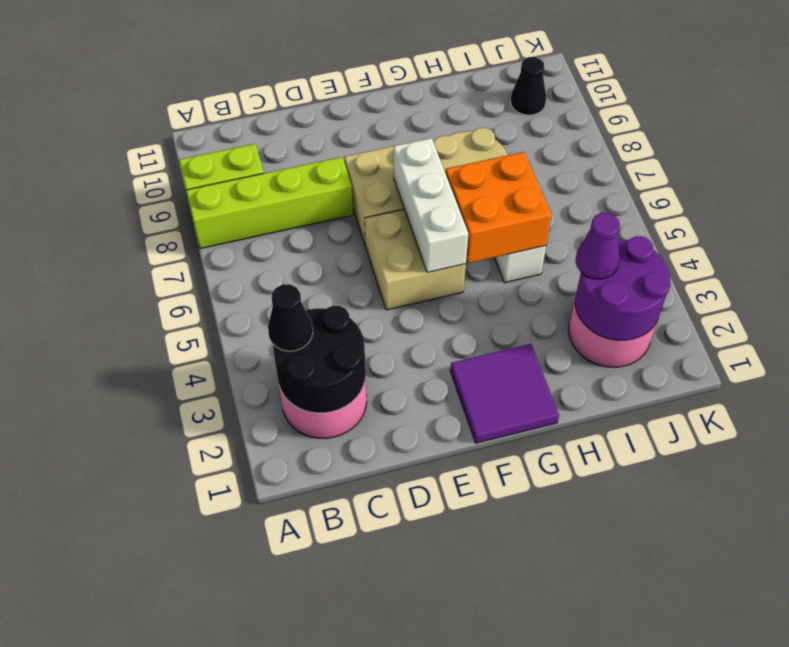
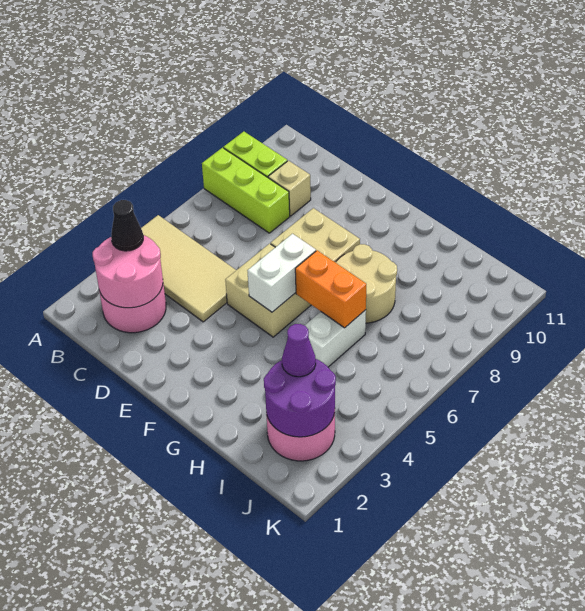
none -> tan tile A4:D5 level 1
lime brick A8:D8 level 1 -> lime brick A8:C8 level 1
black round brick B2:C3 level 2 -> pink round brick B2:C3 level 2
none -> tan brick C9 level 1
purple tile F1:G2 level 1 -> none
white brick F5:F7 level 2 -> white brick F5:F6 level 2
orange brick G5:H6 level 2 -> orange brick G6:H6 level 2
black cone J10 level 1 -> none

